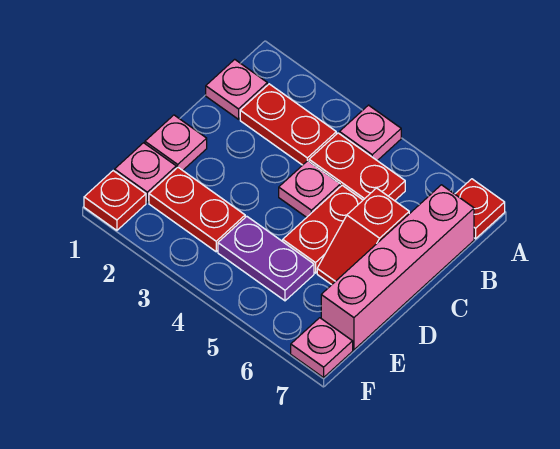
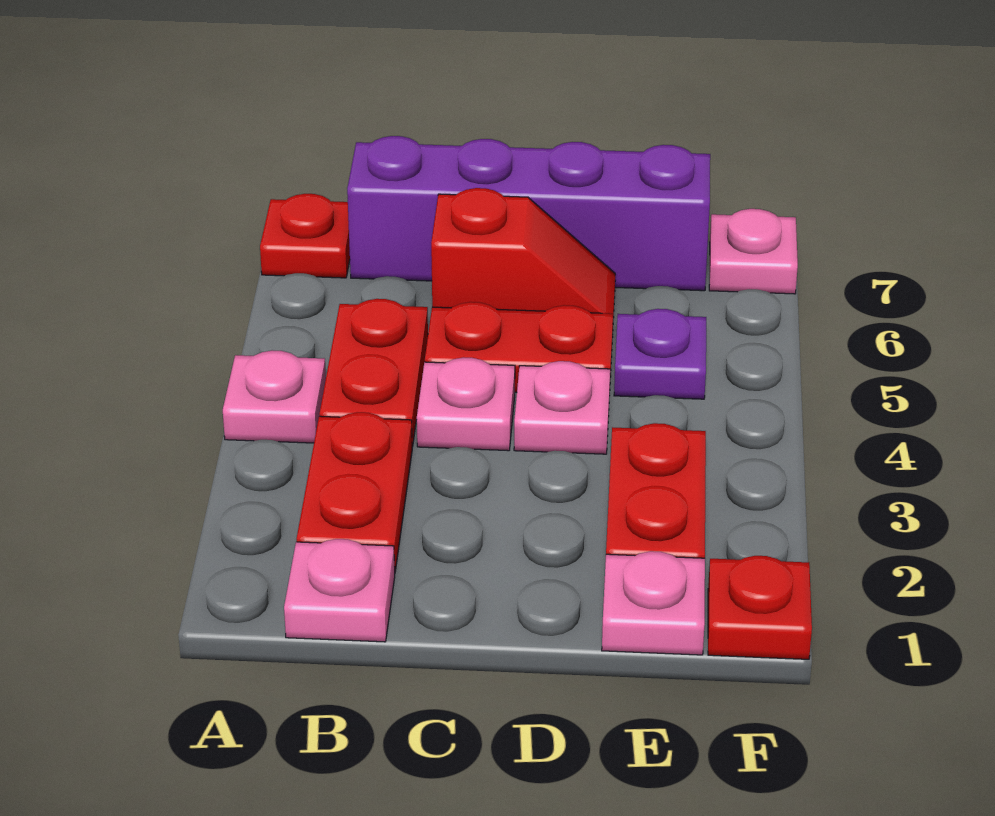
pink brick B7:E7 level 1 -> purple brick B7:E7 level 1
pink plate D1 level 1 -> pink plate D4 level 1
purple plate E4:E5 level 1 -> purple plate E5 level 1

